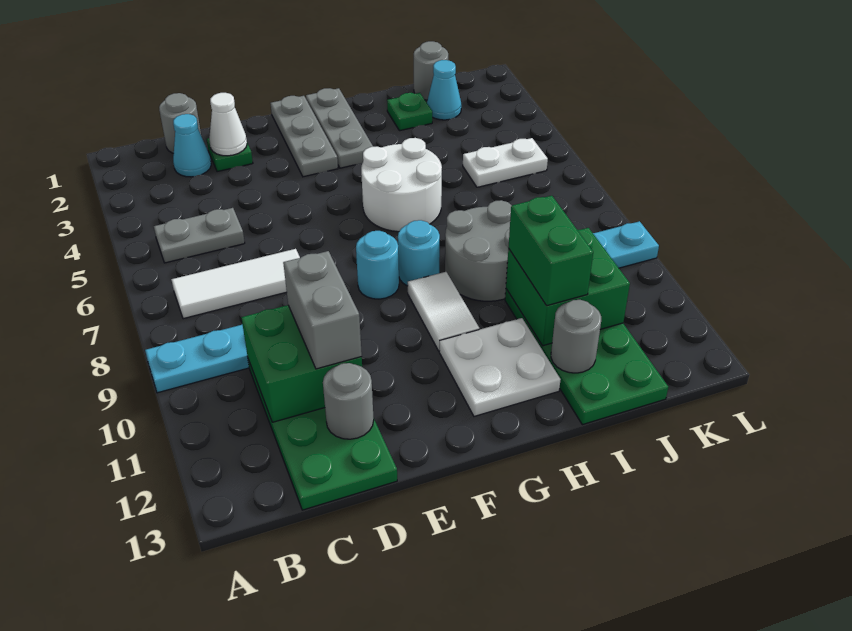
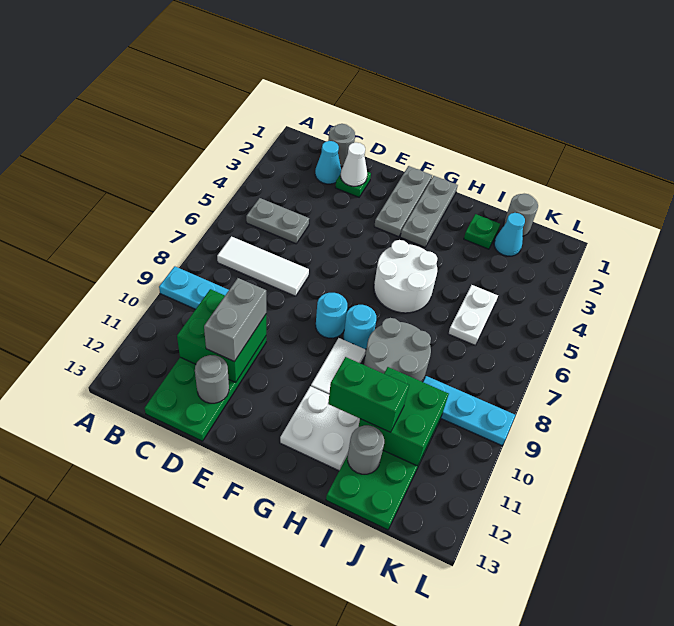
green brick I10:I11 level 3 -> green brick H11:I11 level 3
white plate J5:K5 level 1 -> white plate J5:J6 level 1

